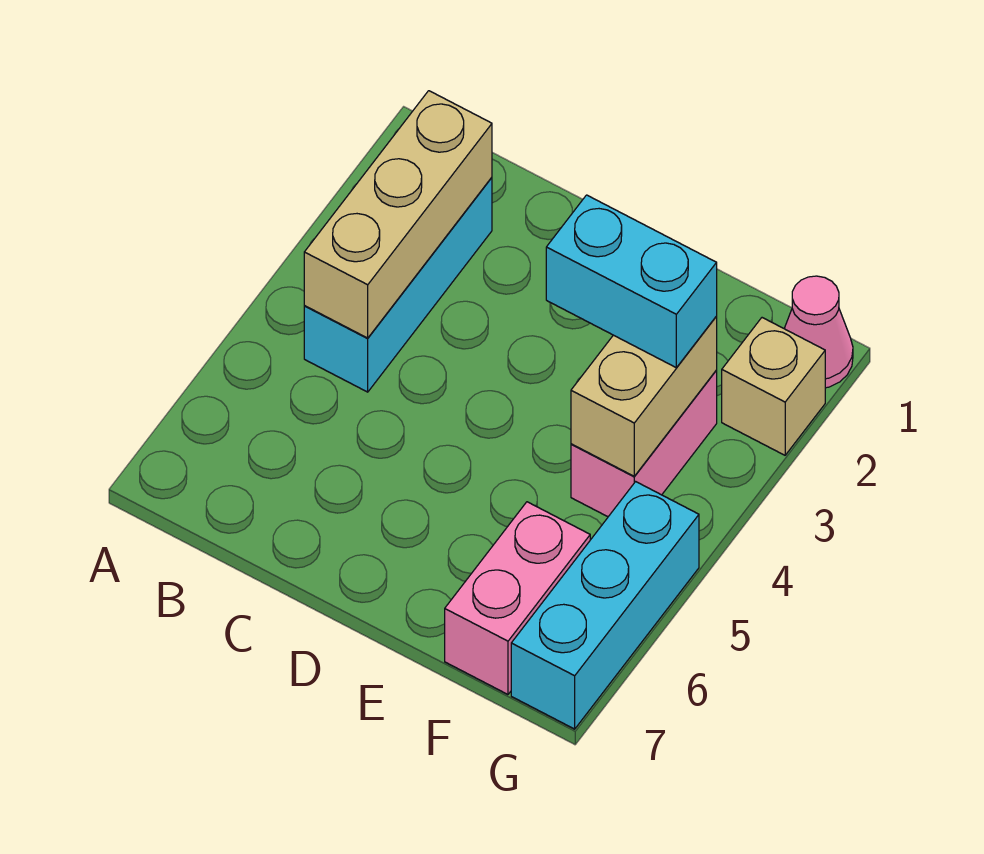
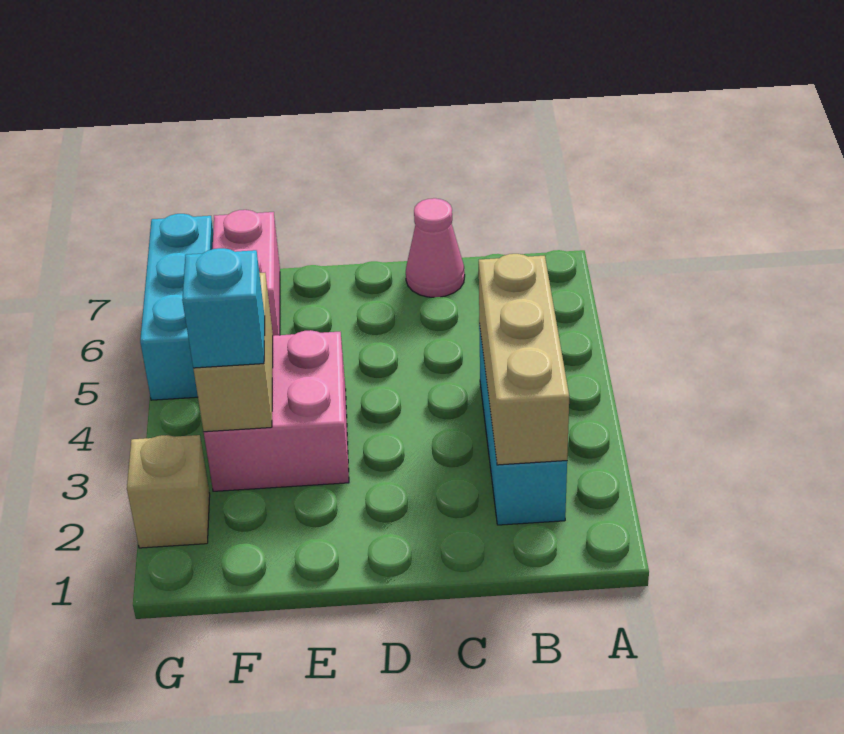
cyan brick E3:F3 level 3 -> cyan brick F3 level 3
pink brick F3:F4 level 1 -> pink brick E3:F4 level 1
pink cone G1 level 1 -> pink cone C7 level 1

